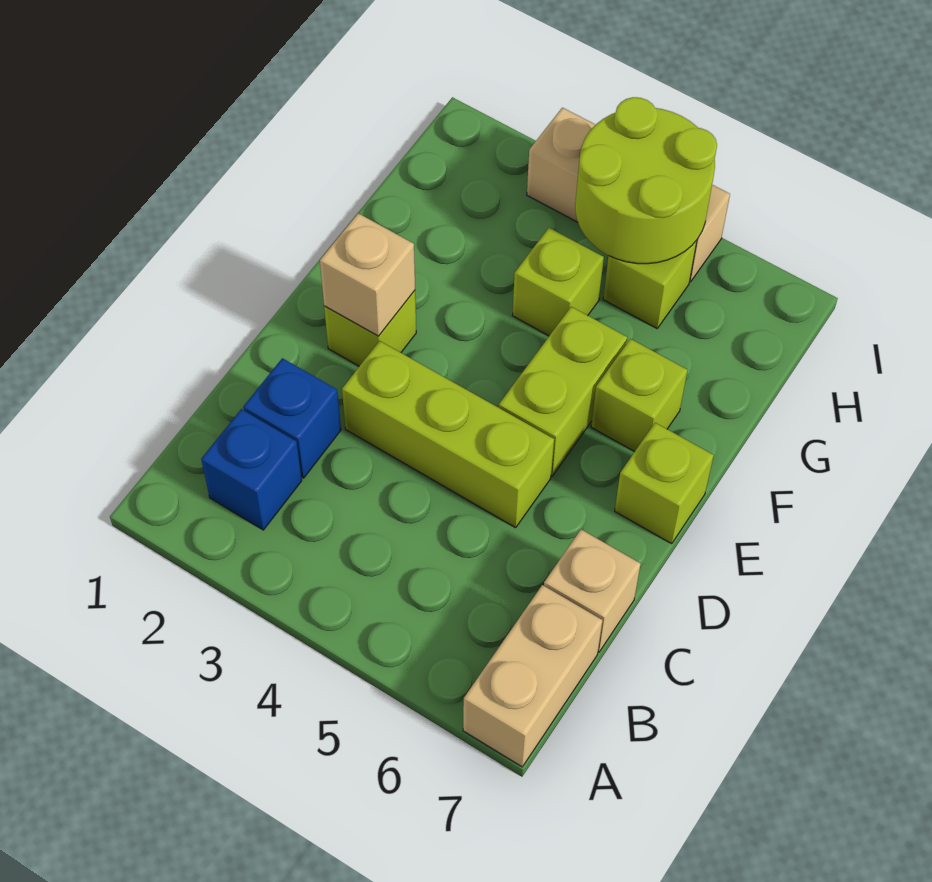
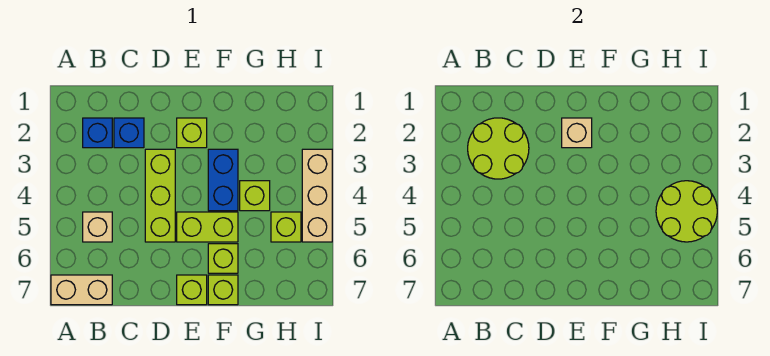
none -> lime round brick B2:C3 level 2
tan brick C7 level 1 -> tan brick B5 level 1
none -> blue brick F3:F4 level 1
none -> lime brick F7 level 1

